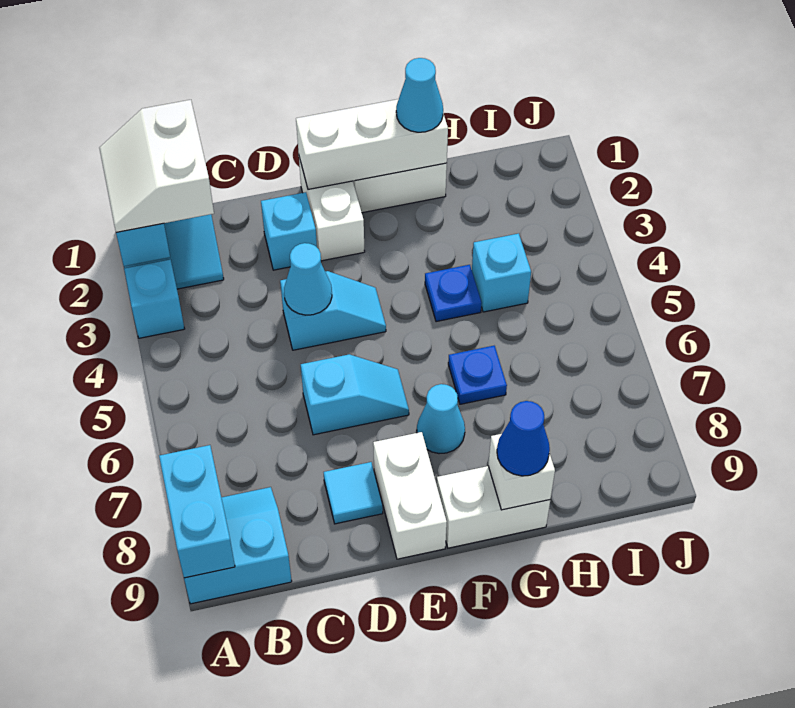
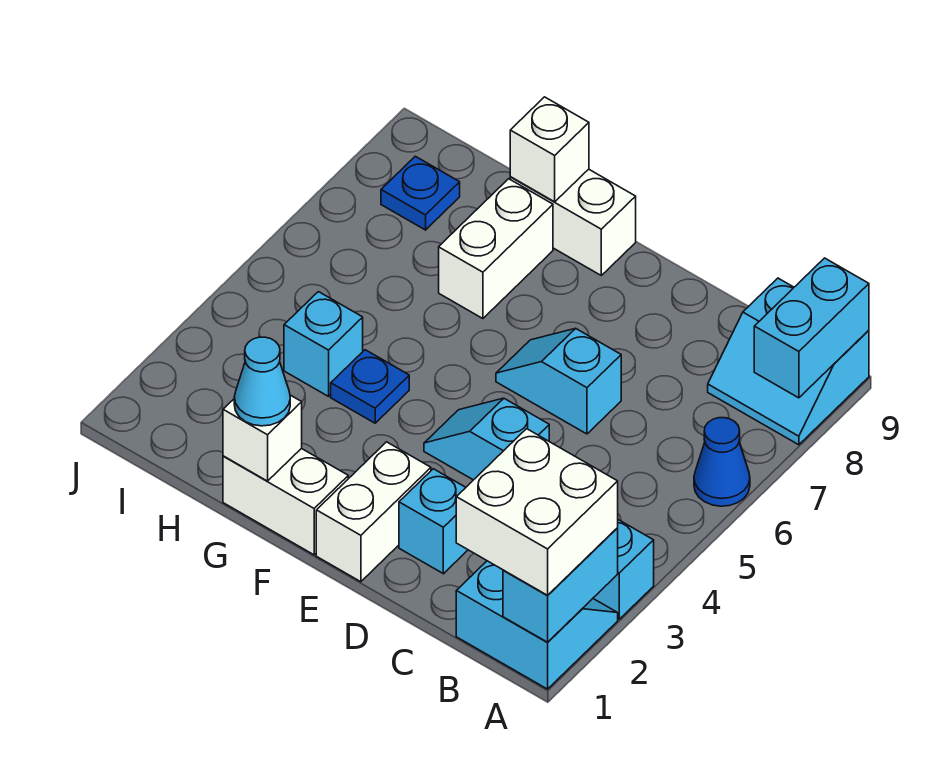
white slope A1:B2 level 3 top B -> white brick A1:B2 level 3
cyan cone D4 level 2 -> none
cyan tile D8 level 1 -> none
white brick E1:G1 level 2 -> white brick G1 level 2
white brick E8:E9 level 1 -> white brick G7:G8 level 1
cyan cone F7 level 1 -> none
blue plate G6 level 1 -> blue plate I8 level 1
blue cone G9 level 3 -> blue cone A6 level 1

